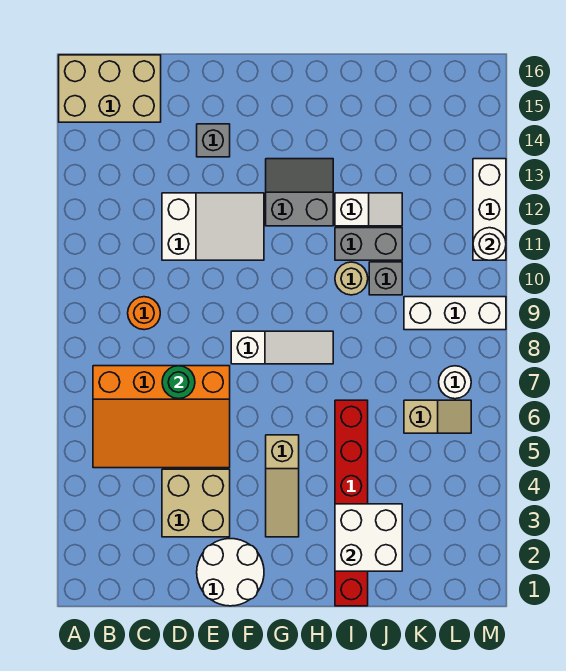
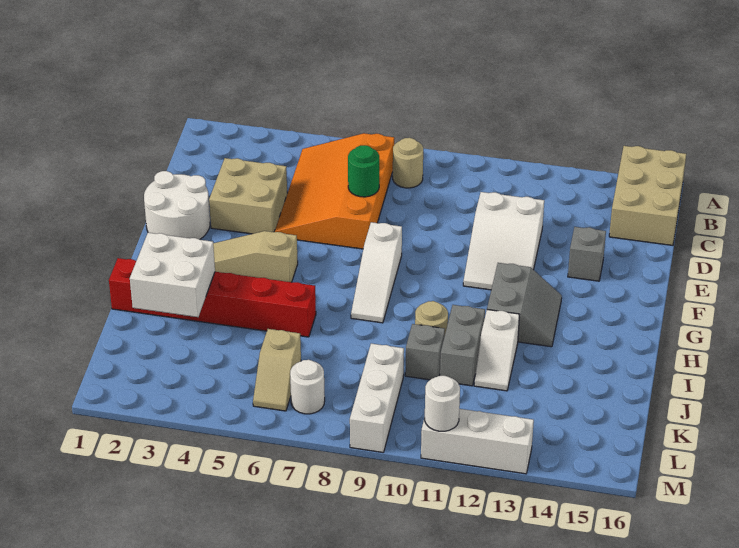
none -> tan round brick B8 level 1
orange round brick C9 level 1 -> none

